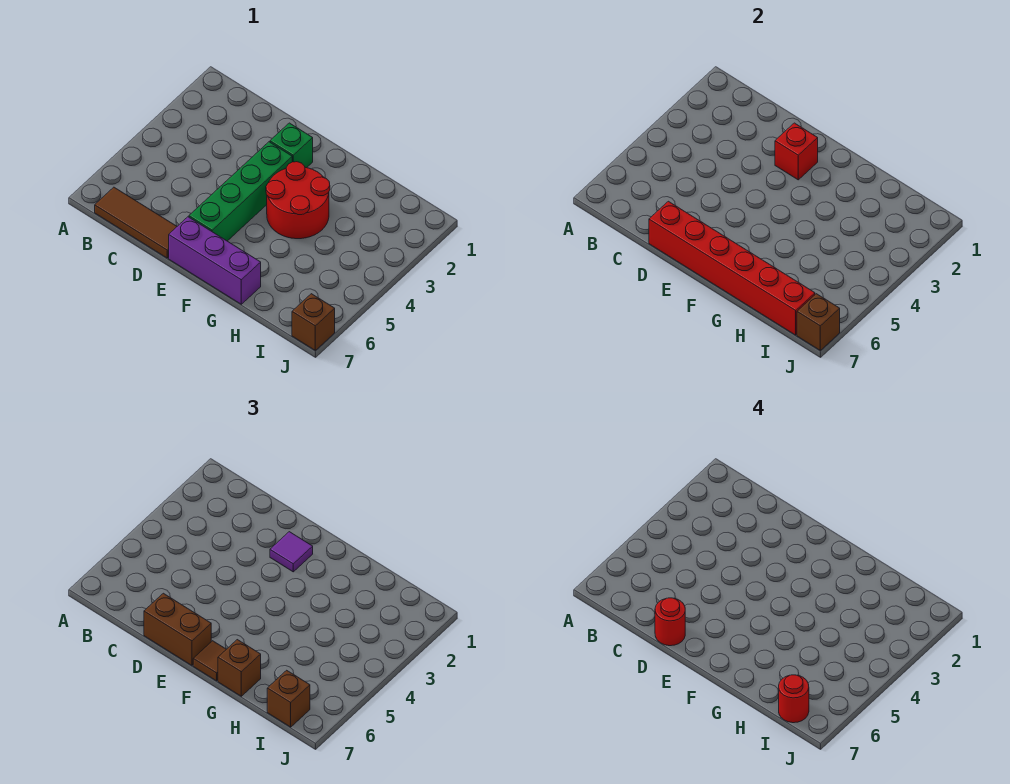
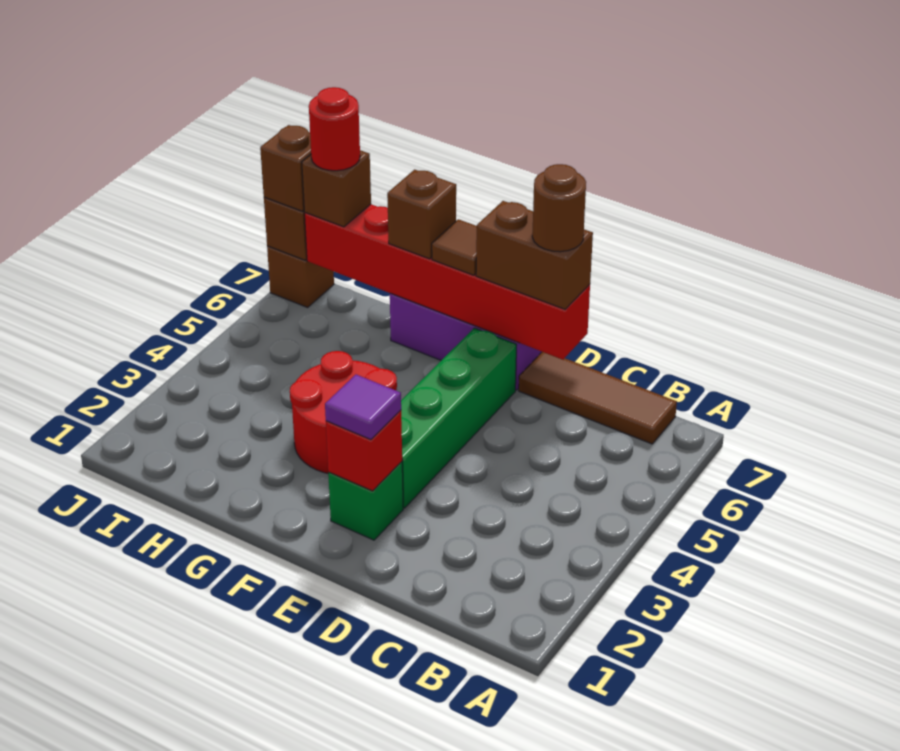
red round brick D7 level 4 -> brown round brick D7 level 4
none -> brown brick J7 level 3

